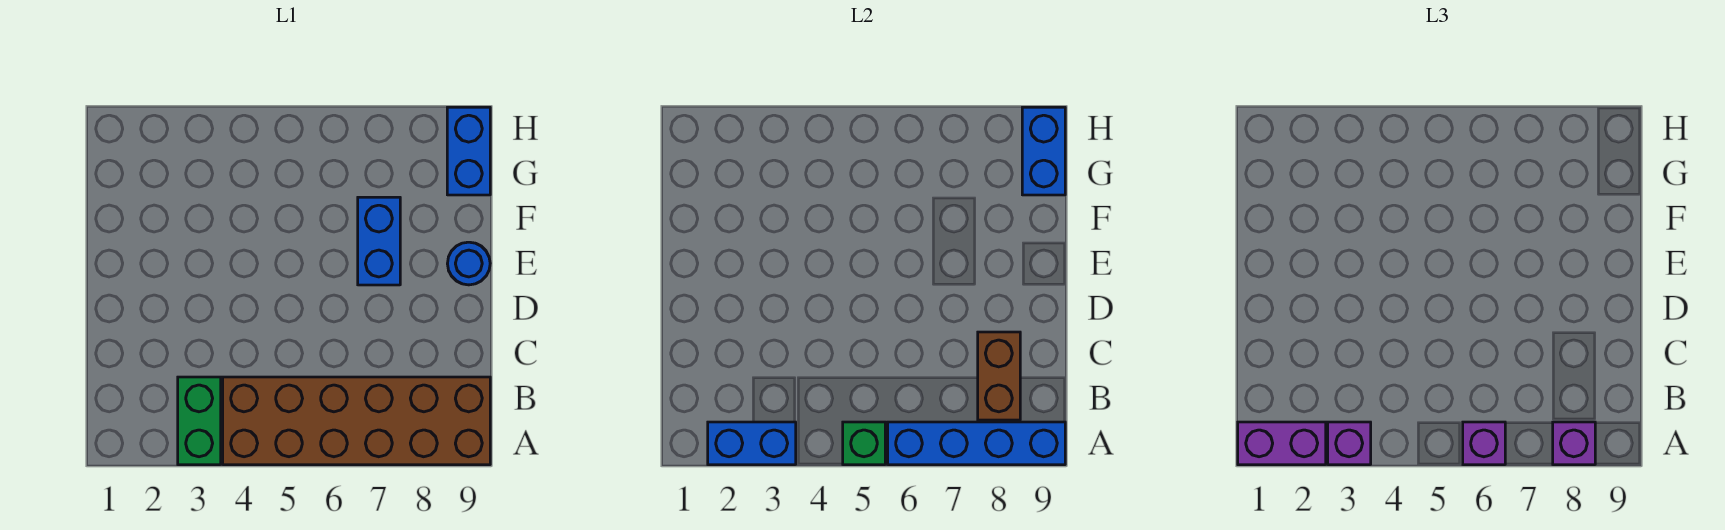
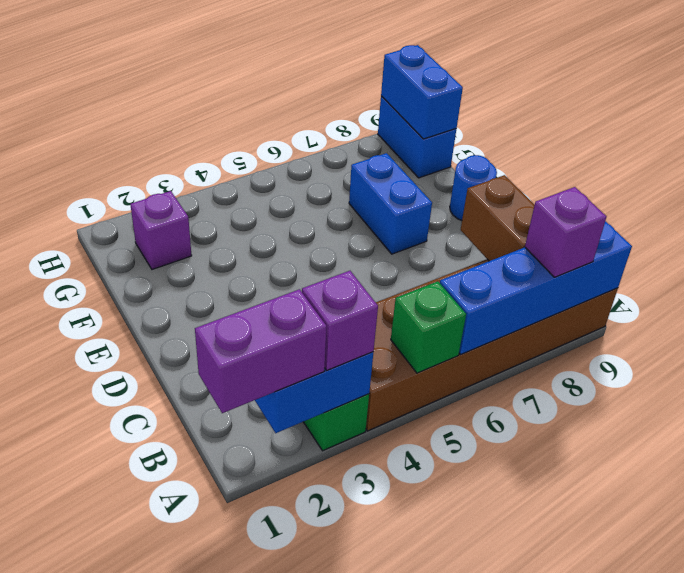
purple brick A6 level 3 -> purple brick G2 level 1

